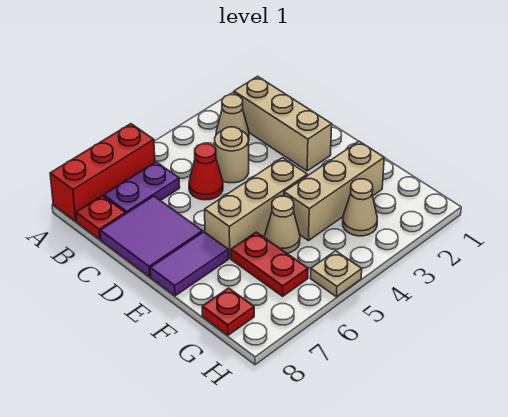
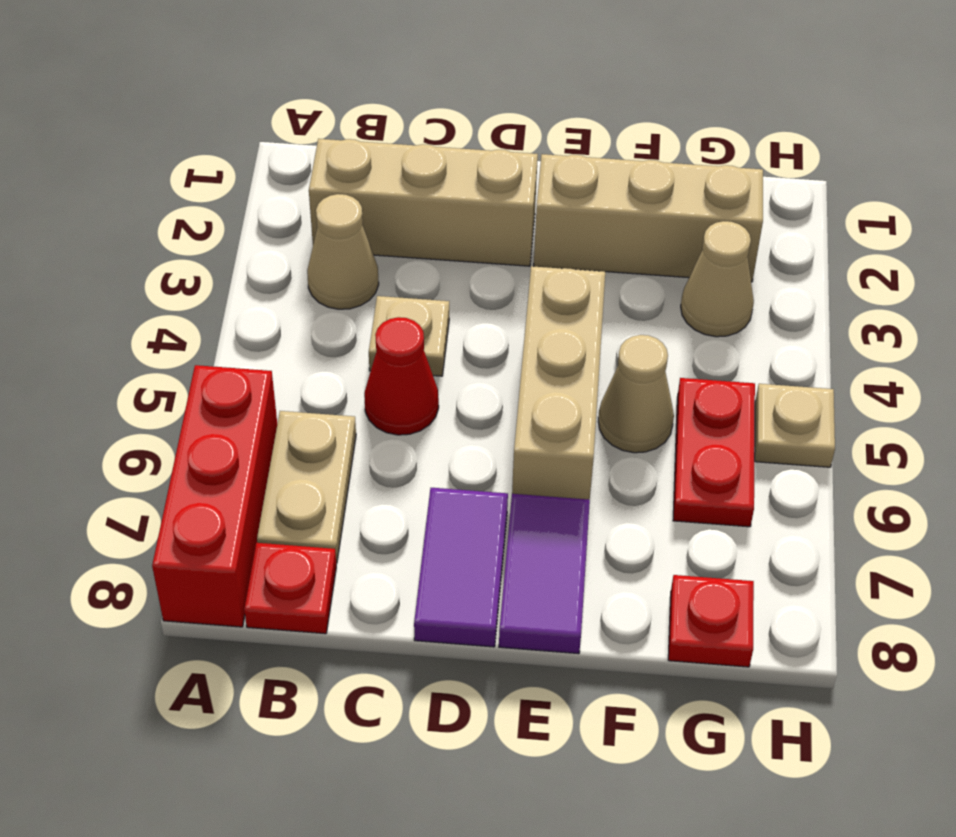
purple plate B6:B7 level 1 -> tan plate B6:B7 level 1
tan round brick C4 level 1 -> tan plate C4 level 1
purple tile C7:D8 level 1 -> purple tile D7:D8 level 1
tan brick F2:F4 level 1 -> tan brick E2:G2 level 1
red plate F6:G6 level 1 -> red plate G5:G6 level 1

